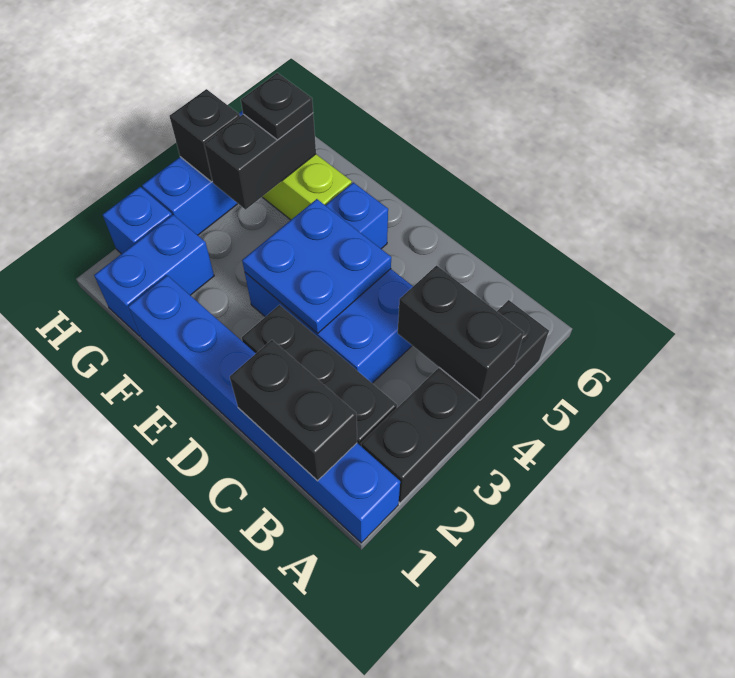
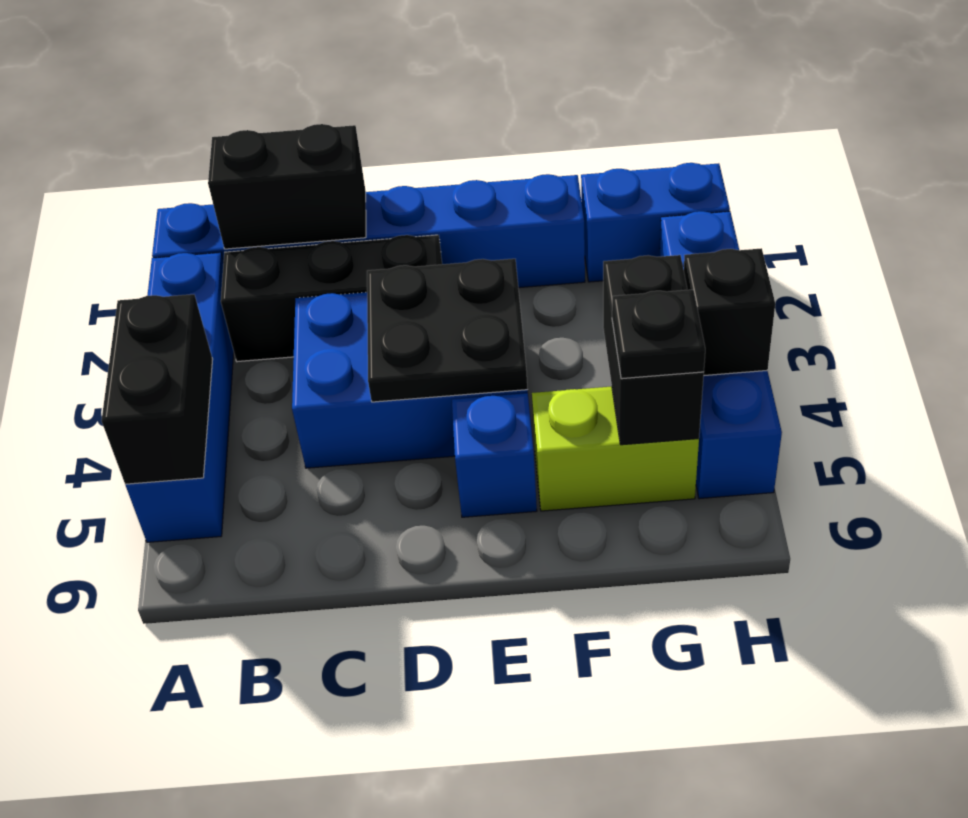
black brick A2:A5 level 1 -> blue brick A2:A5 level 1
black brick A4:B4 level 2 -> black brick A4:A5 level 2
blue plate D3:E4 level 2 -> black plate D3:E4 level 2
blue brick G1:G2 level 1 -> blue brick G1:H1 level 1

